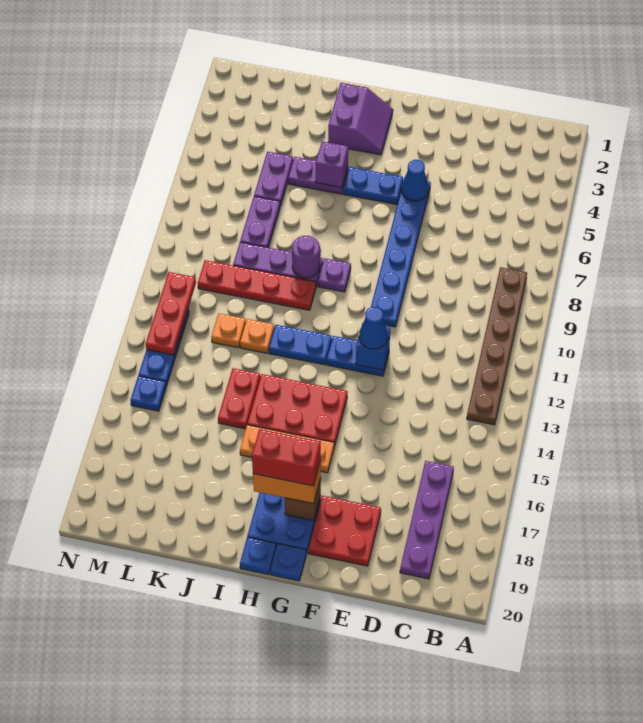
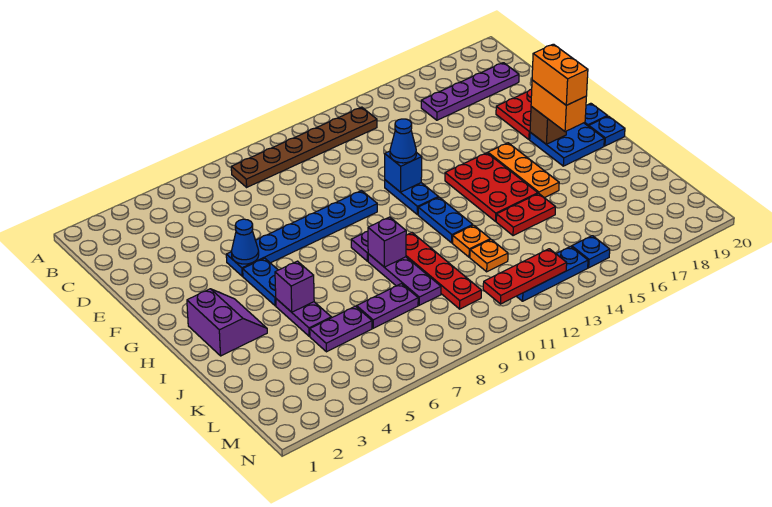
red brick G18:H18 level 4 -> orange brick G18:H18 level 4
purple slope H2:I3 level 1 top I -> purple slope H2:I3 level 1 top 2
purple round brick I9 level 2 -> purple brick I9 level 2

